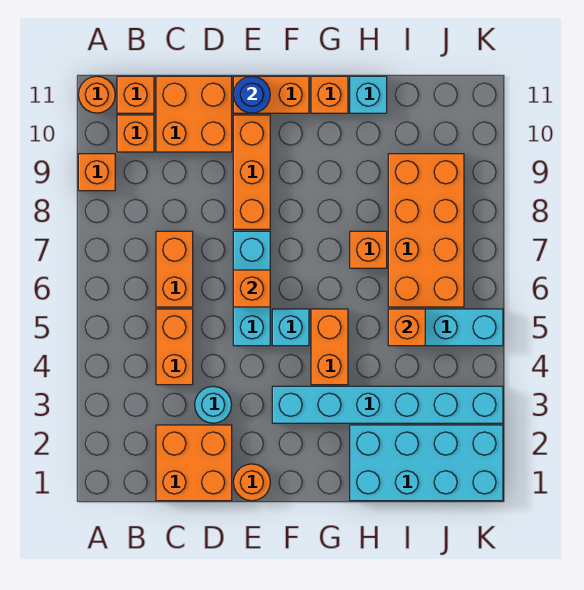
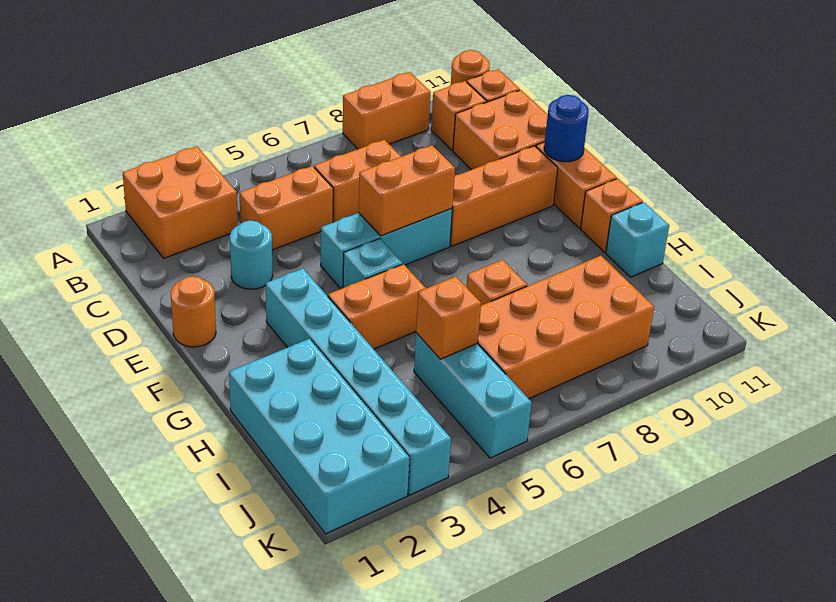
orange brick A9 level 1 -> orange brick A8:A9 level 1
orange brick C1:D2 level 1 -> orange brick A2:B3 level 1
orange brick E6 level 2 -> orange brick E6:E7 level 2

